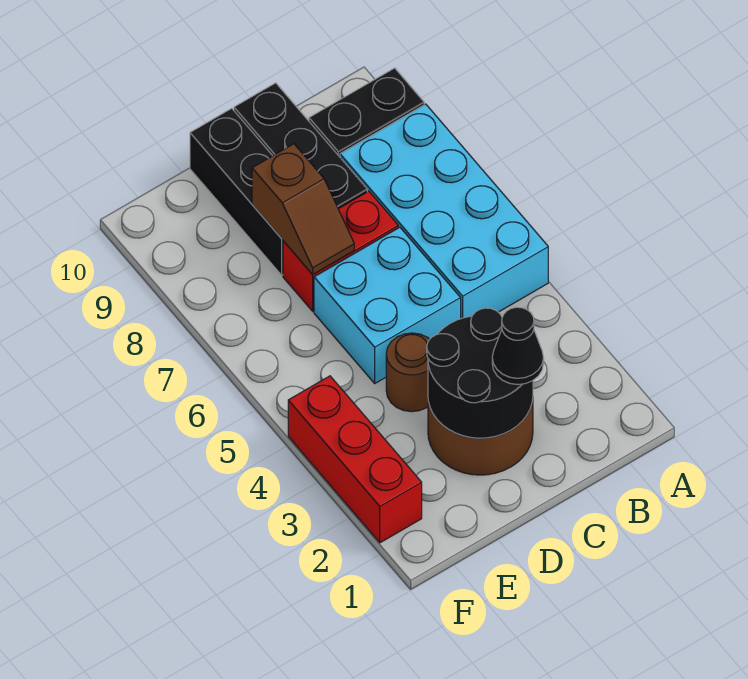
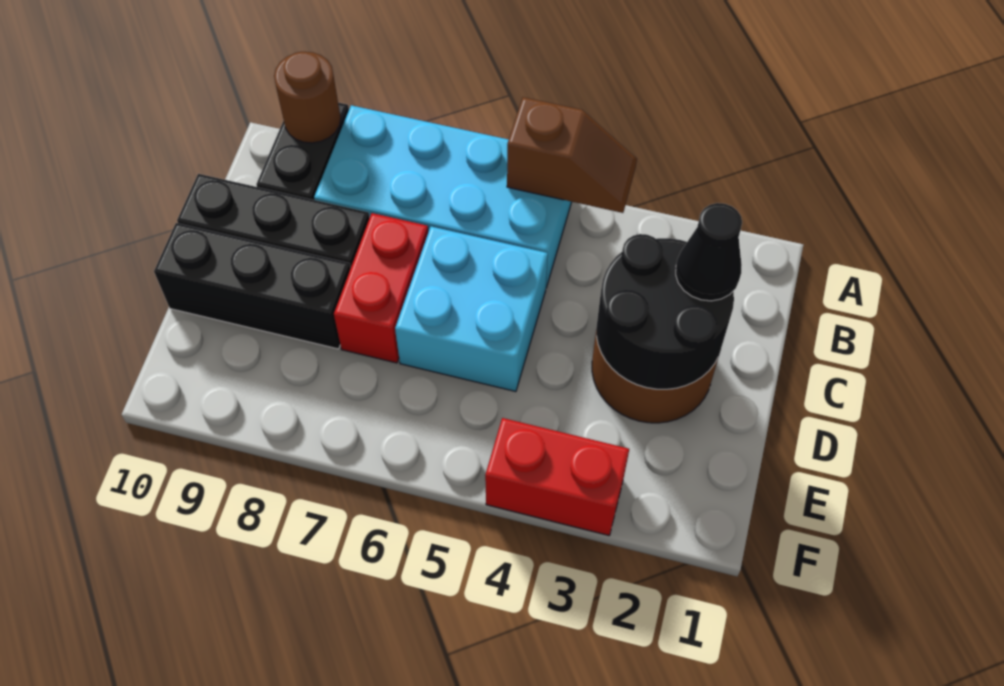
brown round brick D4 level 1 -> brown round brick A9 level 2
brown slope D7:D8 level 2 top 8 -> brown slope A4:A5 level 2 top 5
red brick F2:F4 level 1 -> red brick F3:F4 level 1

